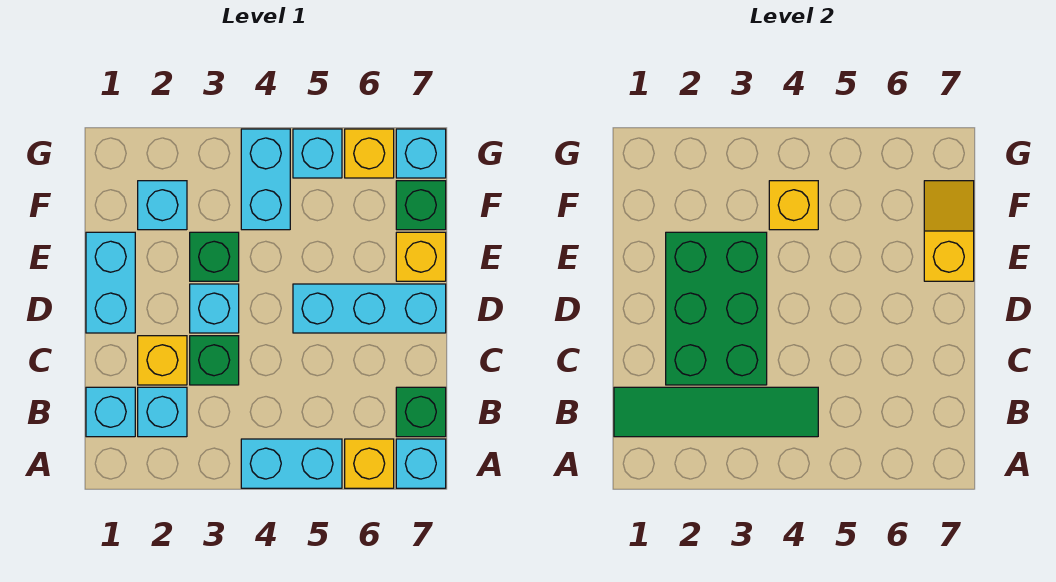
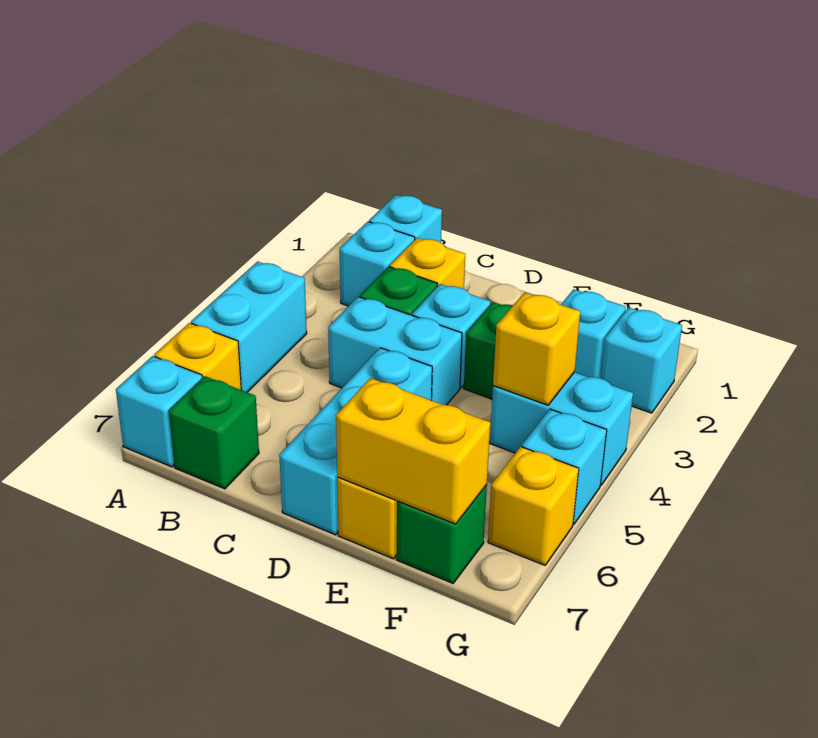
green tile B1:B4 level 2 -> none
green brick C2:E3 level 2 -> none
cyan brick D1:E1 level 1 -> cyan brick C4:D4 level 1
yellow slope E7:F7 level 2 top E -> yellow brick E7:F7 level 2
cyan brick G7 level 1 -> cyan brick G2 level 1

